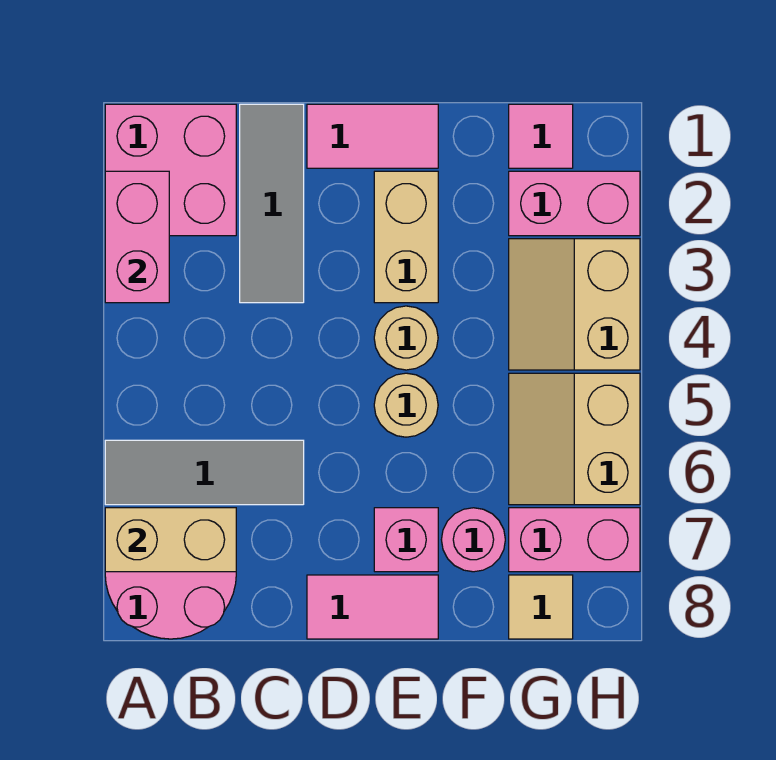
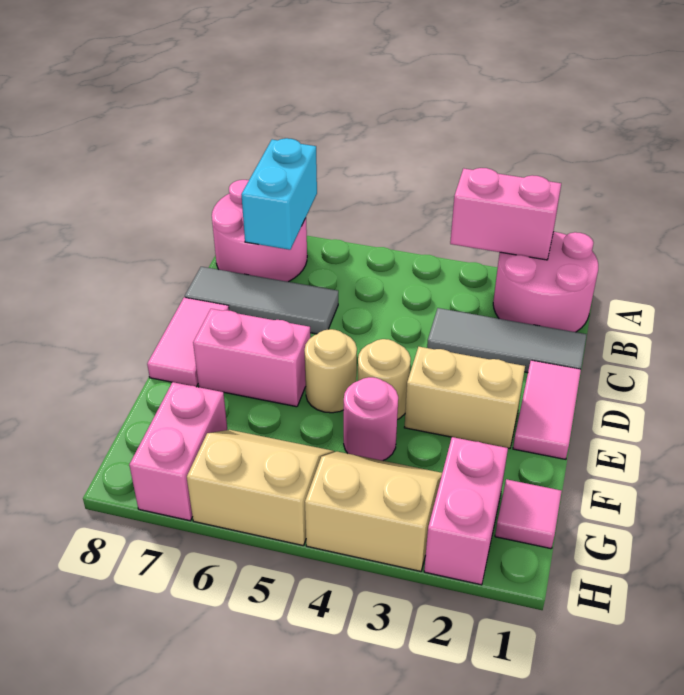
pink brick A1:B2 level 1 -> pink round brick A1:B2 level 1
grey tile A6:C6 level 1 -> grey tile C6:C8 level 1
tan brick A7:B7 level 2 -> cyan brick A7:B7 level 2
pink brick E7 level 1 -> pink brick E6:E7 level 1
pink round brick F7 level 1 -> pink round brick F4 level 1
tan tile G8 level 1 -> none

